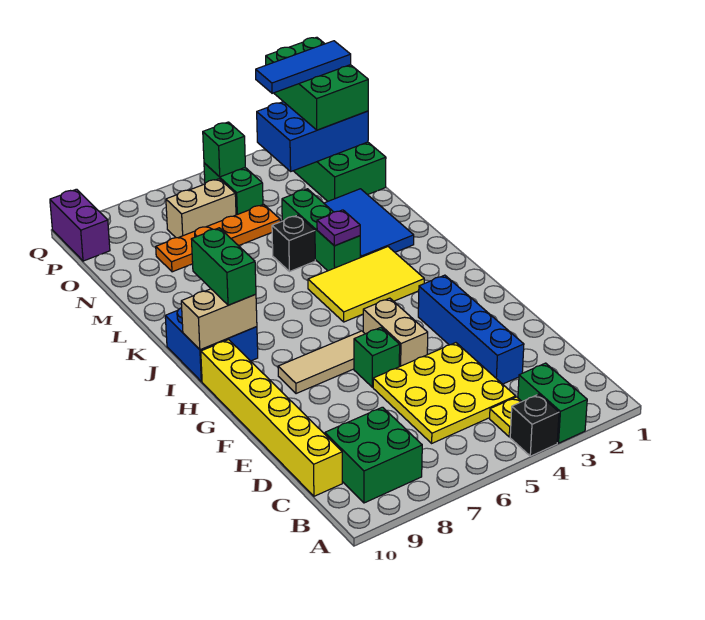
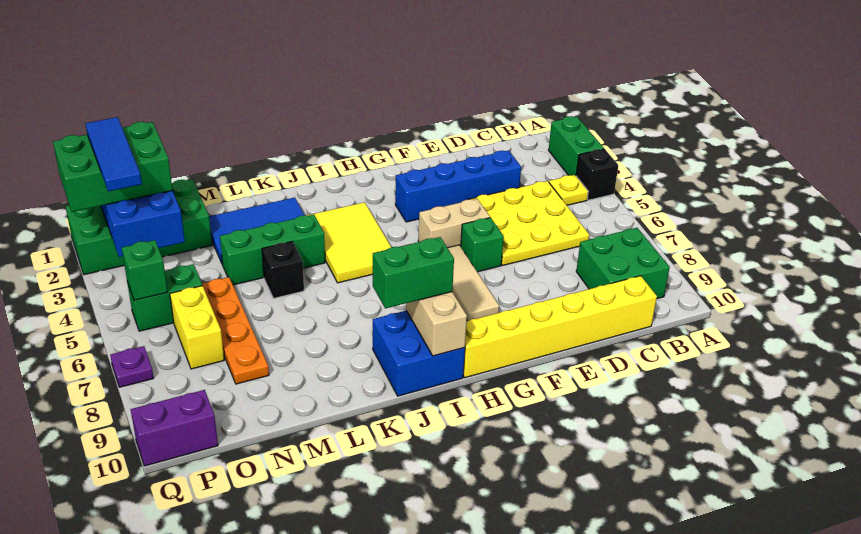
green brick A3:B3 level 1 -> green brick A2:A3 level 1
purple plate K4 level 2 -> purple plate Q7 level 1
tan brick O6:O7 level 1 -> yellow brick O6:O7 level 1

